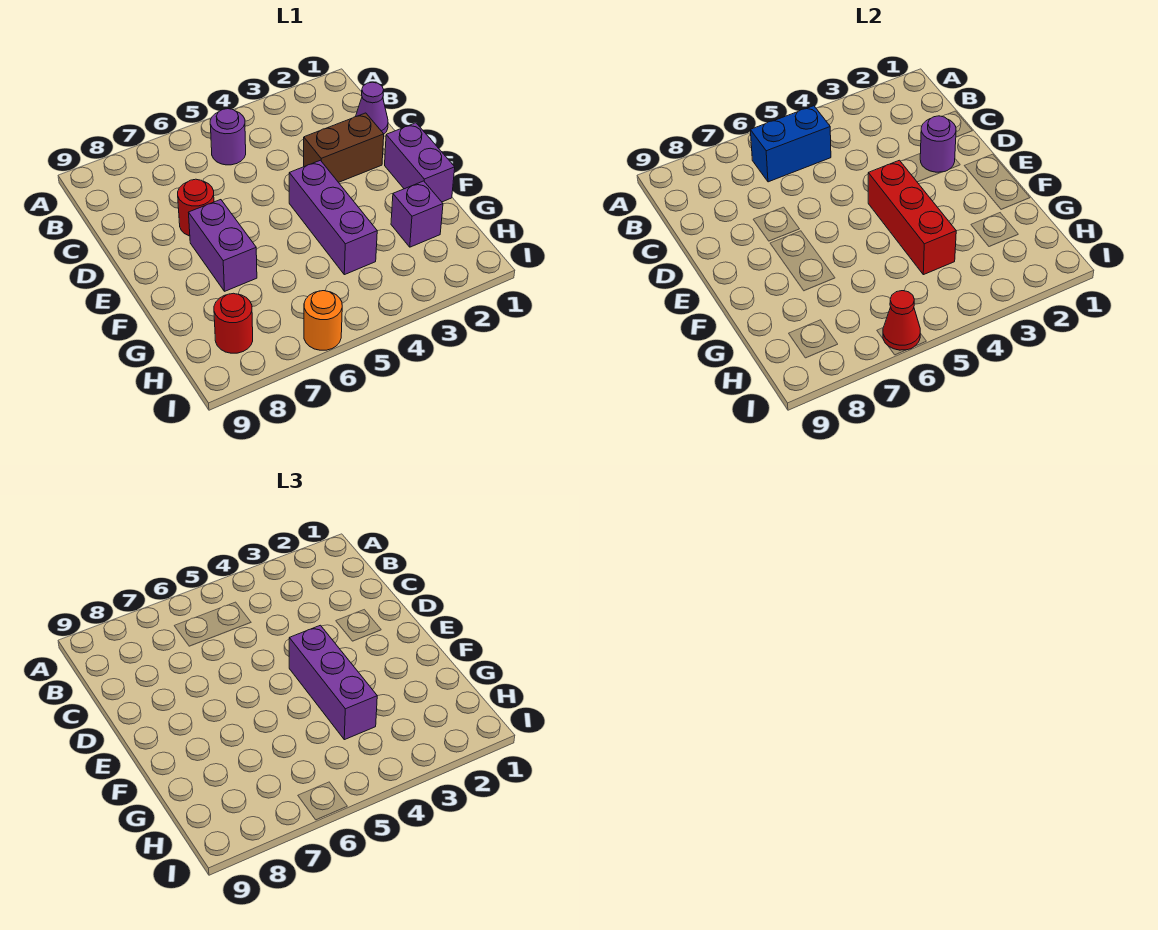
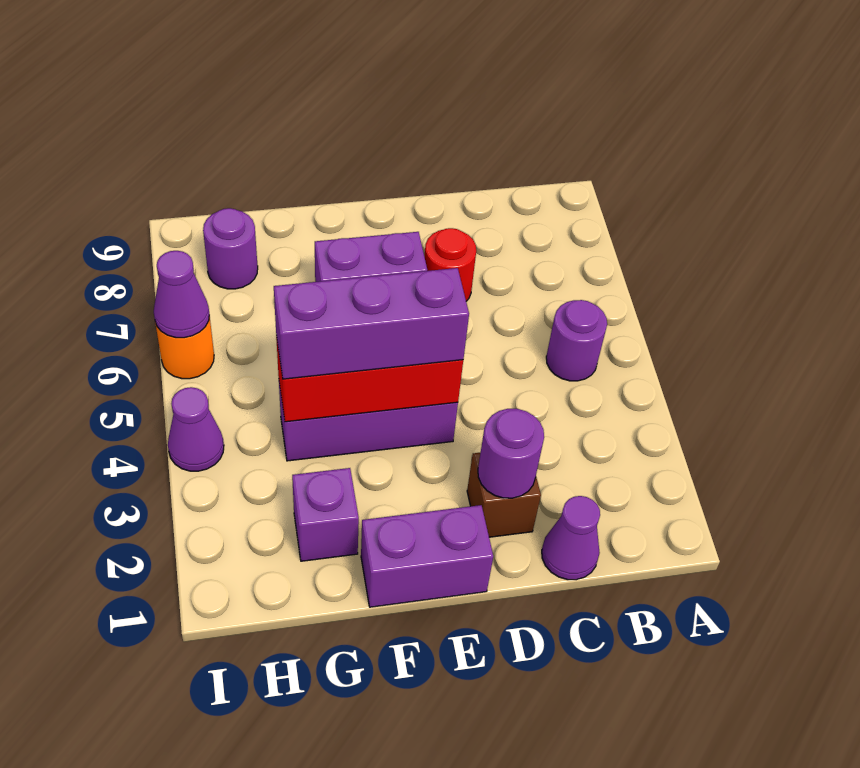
blue brick B5:B6 level 2 -> none
brown brick D2:D3 level 1 -> brown brick D2 level 1
red round brick H8 level 1 -> purple round brick H8 level 1
none -> purple cone I4 level 1
red cone I6 level 2 -> purple cone I6 level 2

